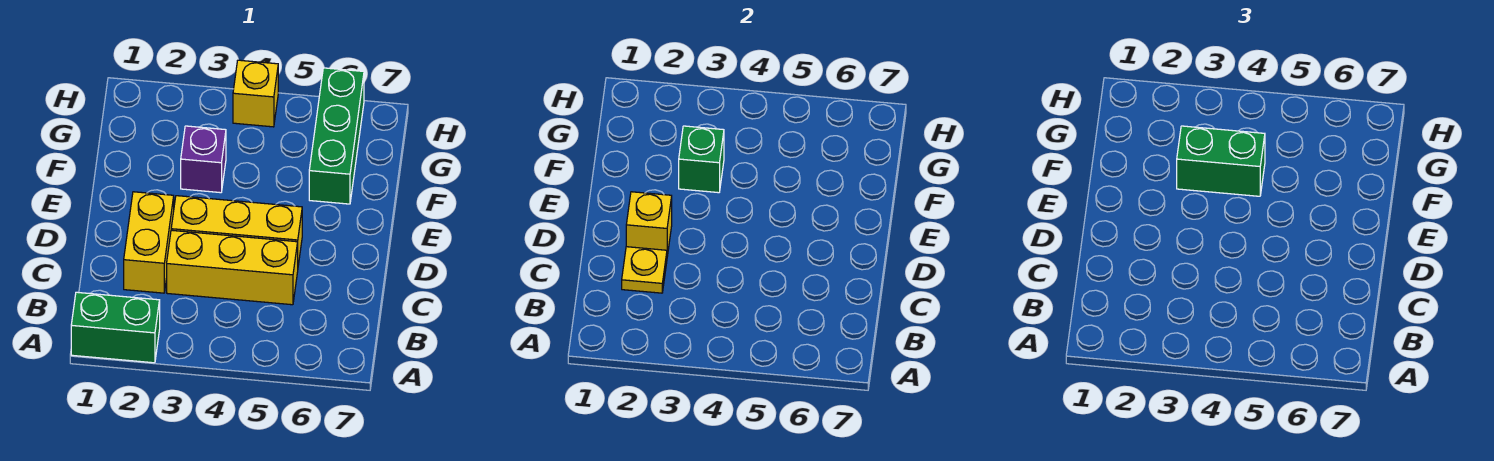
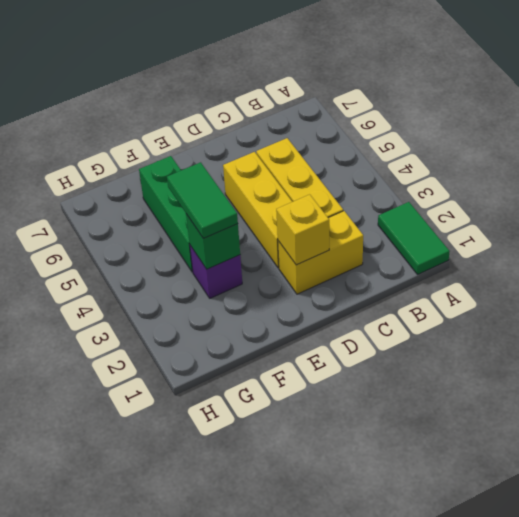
green brick A1:A2 level 1 -> green tile A1:A2 level 1
yellow plate C2 level 2 -> none
green brick F3:F4 level 3 -> green tile F3:F4 level 3
green brick F6:H6 level 1 -> green brick F4:F6 level 1
yellow brick H4 level 1 -> none

